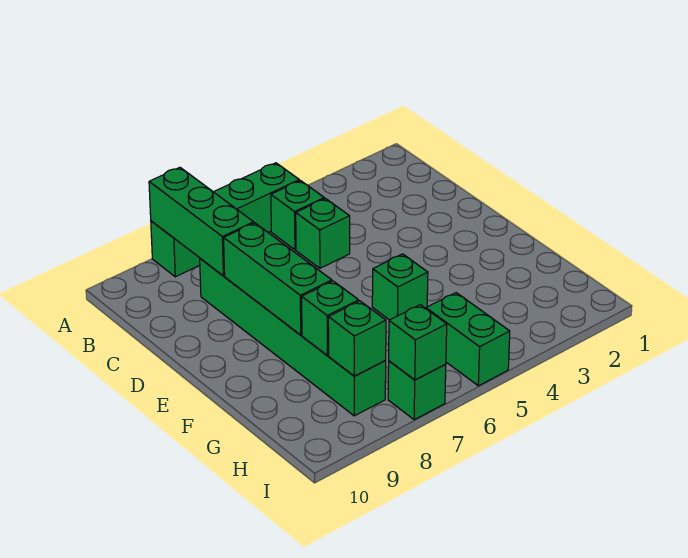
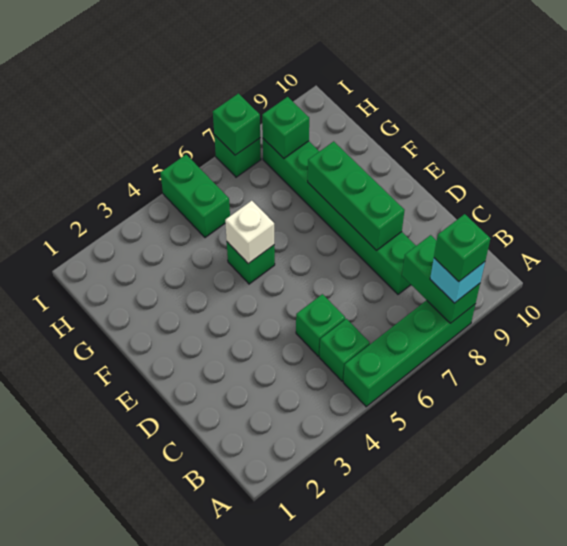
green brick A8:C8 level 2 -> green brick A8:B8 level 2
none -> cyan brick A8 level 3
none -> white brick F5 level 2
green brick G8 level 2 -> green brick A8 level 4

